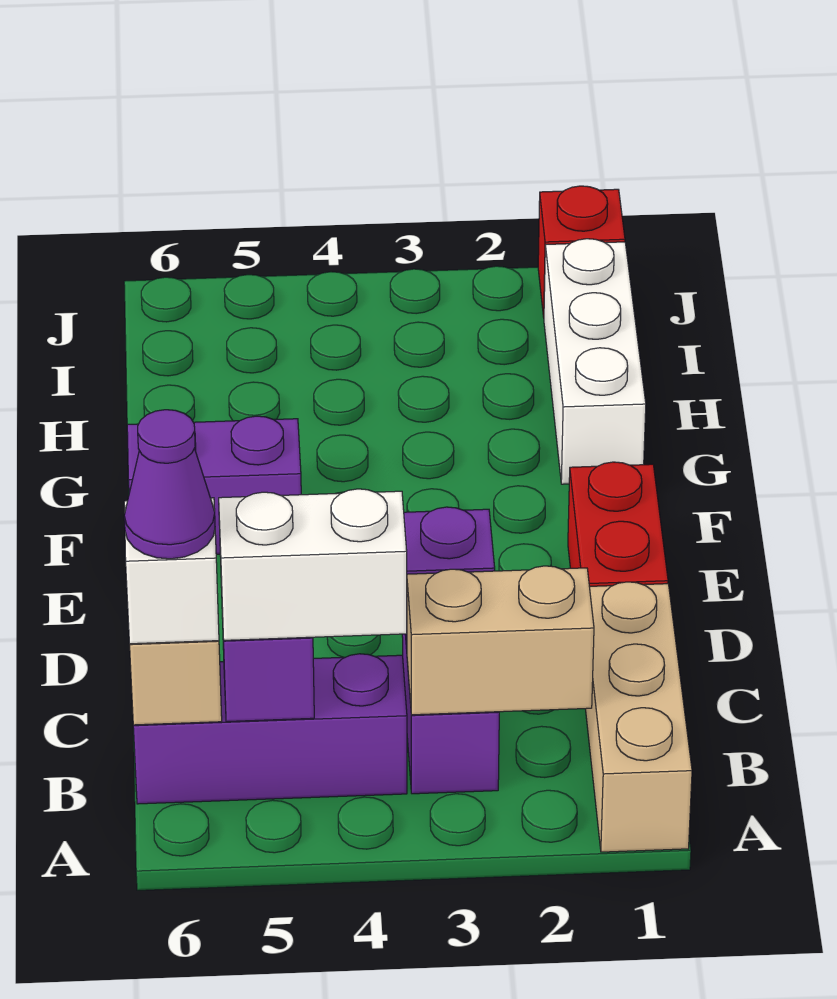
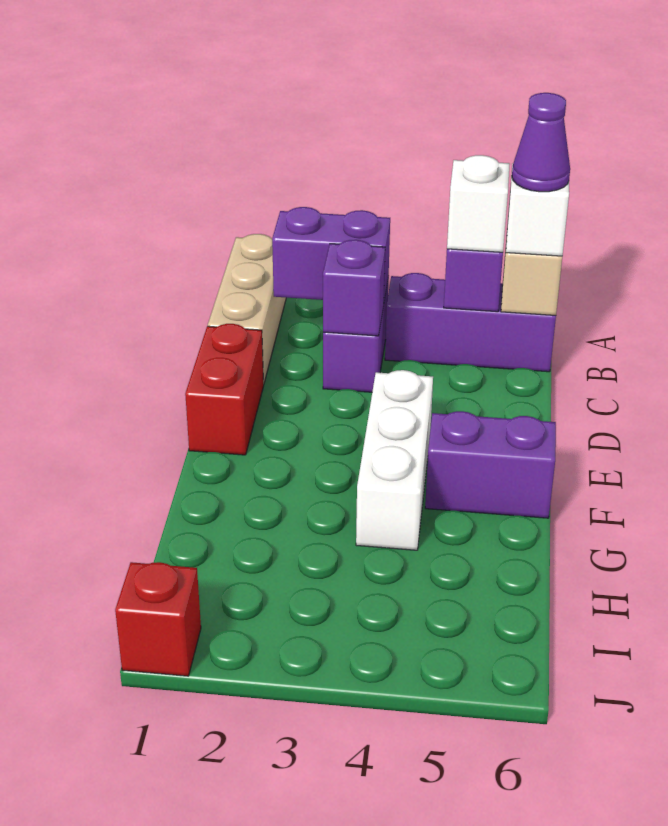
tan brick B2:B3 level 2 -> purple brick B2:B3 level 2
white brick B4:B5 level 3 -> white brick B5 level 3
white brick G1:I1 level 1 -> white brick E4:G4 level 1

